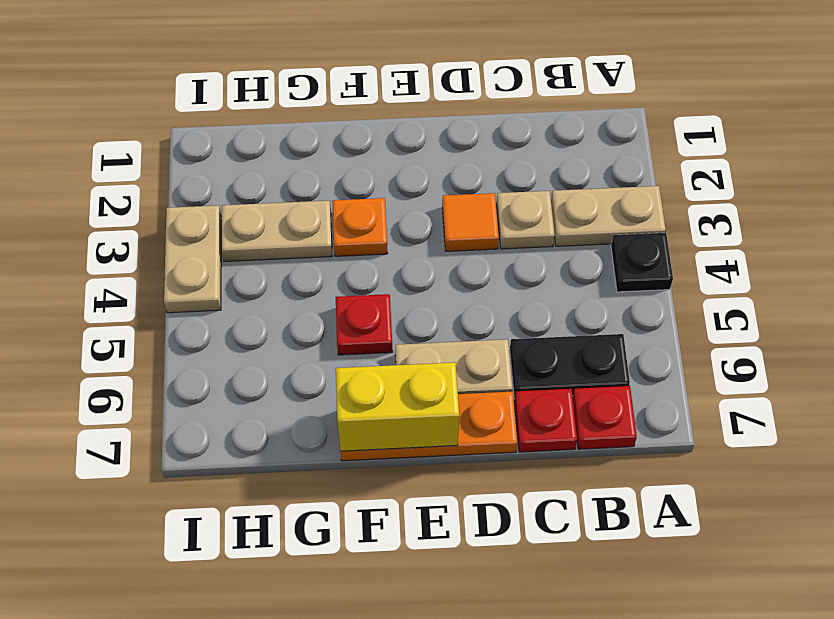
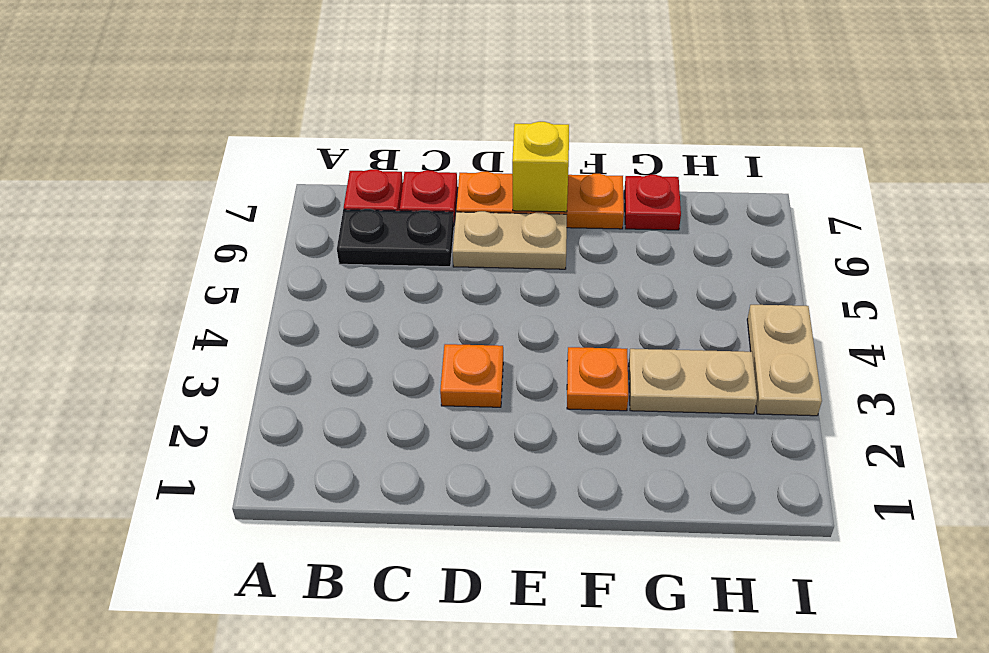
tan plate A3:B3 level 1 -> none
black plate A4 level 1 -> none
tan plate C3 level 1 -> none
orange tile D3 level 1 -> orange plate D3 level 1
yellow brick E7:F7 level 2 -> yellow brick E7 level 2
red plate F5 level 1 -> red plate G7 level 1

